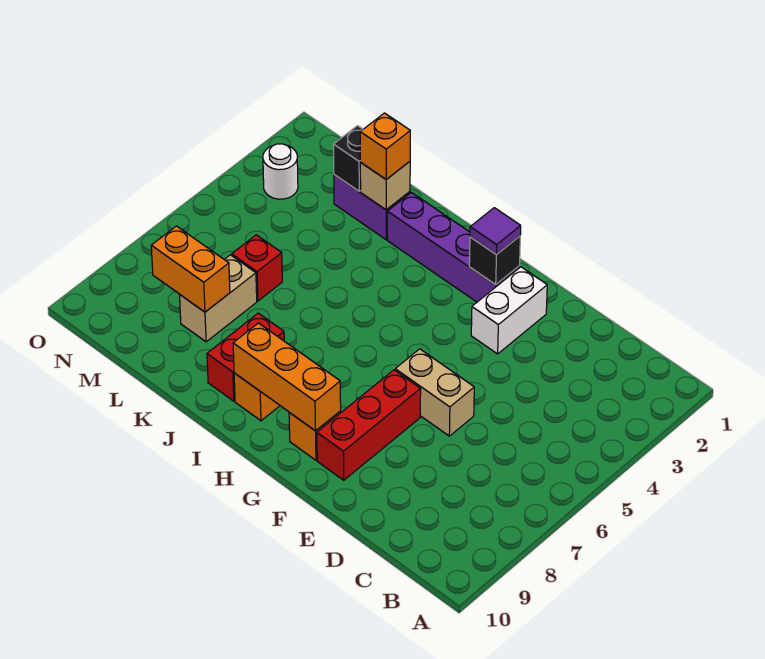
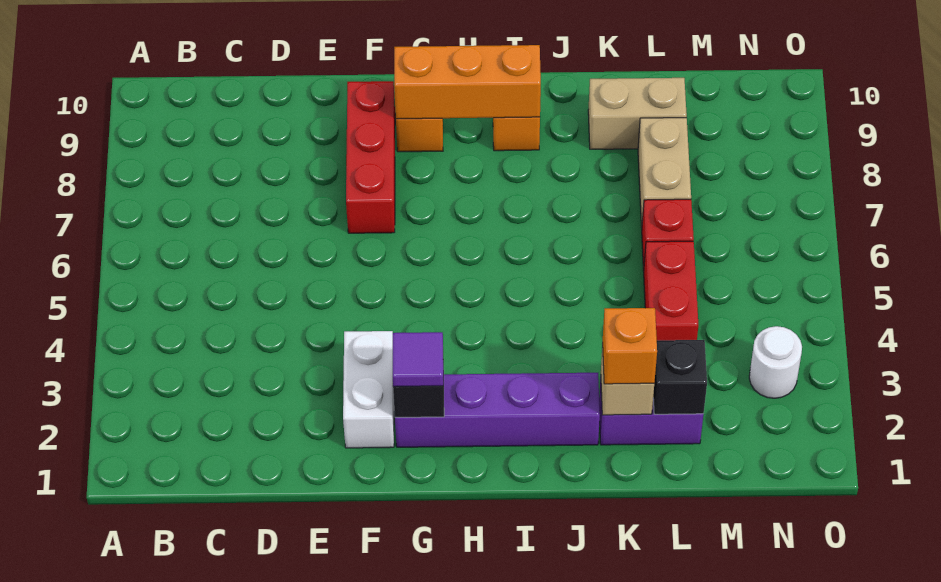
tan brick E6:F6 level 1 -> tan brick K9:L9 level 1
red brick J8:J9 level 1 -> red brick L4:L5 level 1
orange brick L8:M8 level 2 -> none

